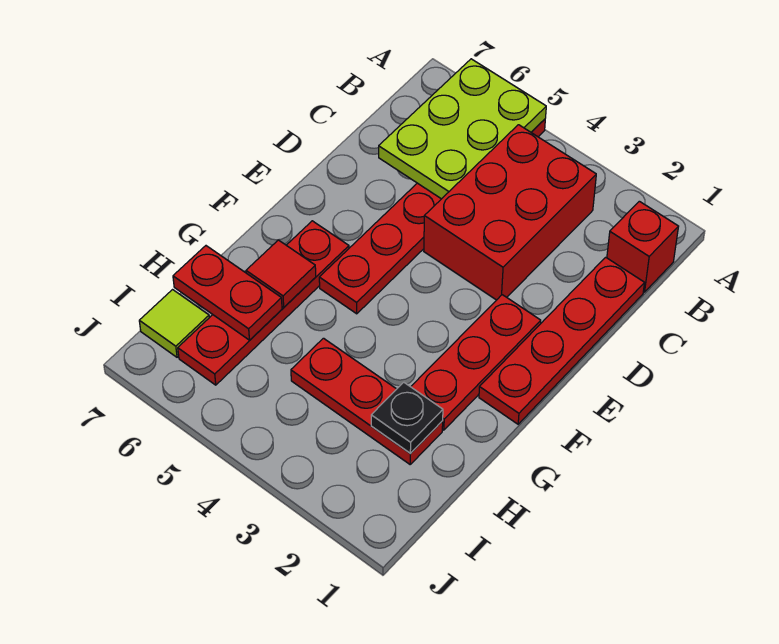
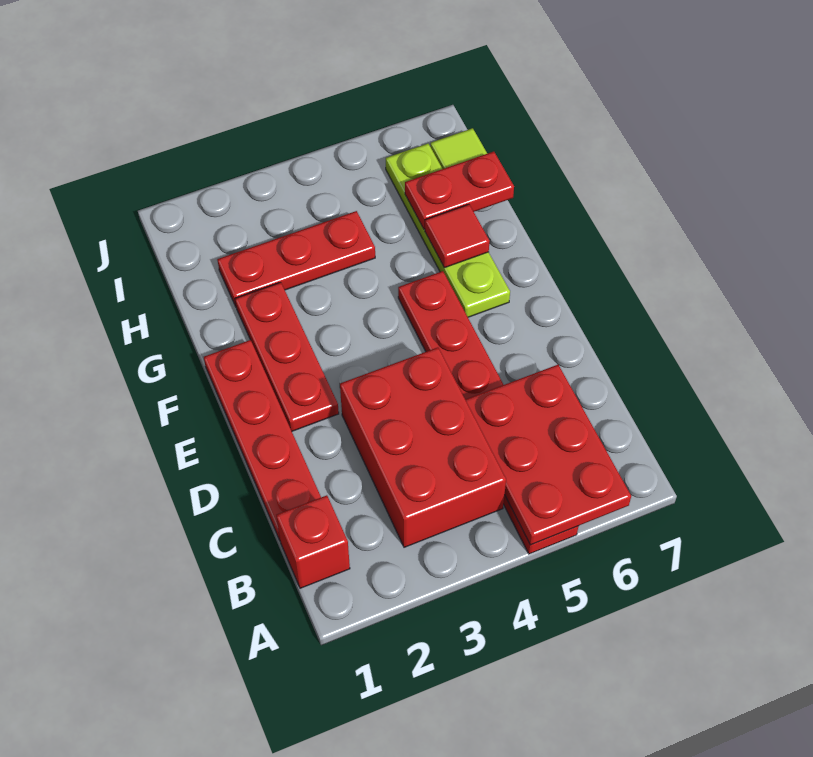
lime plate A5:C6 level 2 -> red plate A5:C6 level 2
red plate F6:I6 level 1 -> lime plate F6:I6 level 1
black plate H2 level 2 -> none

